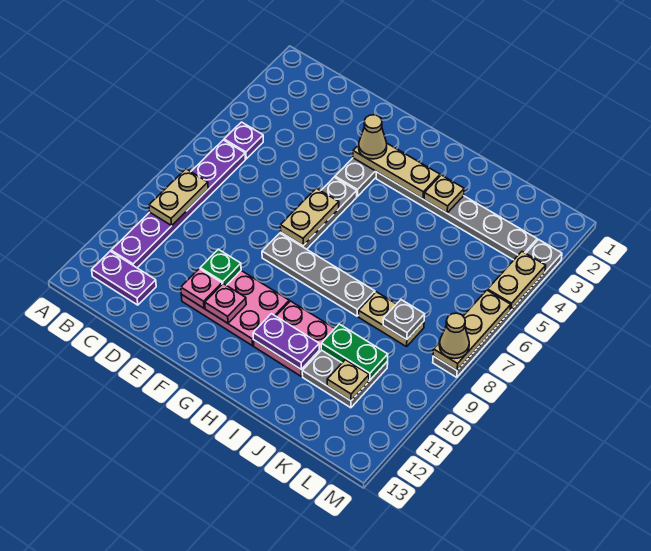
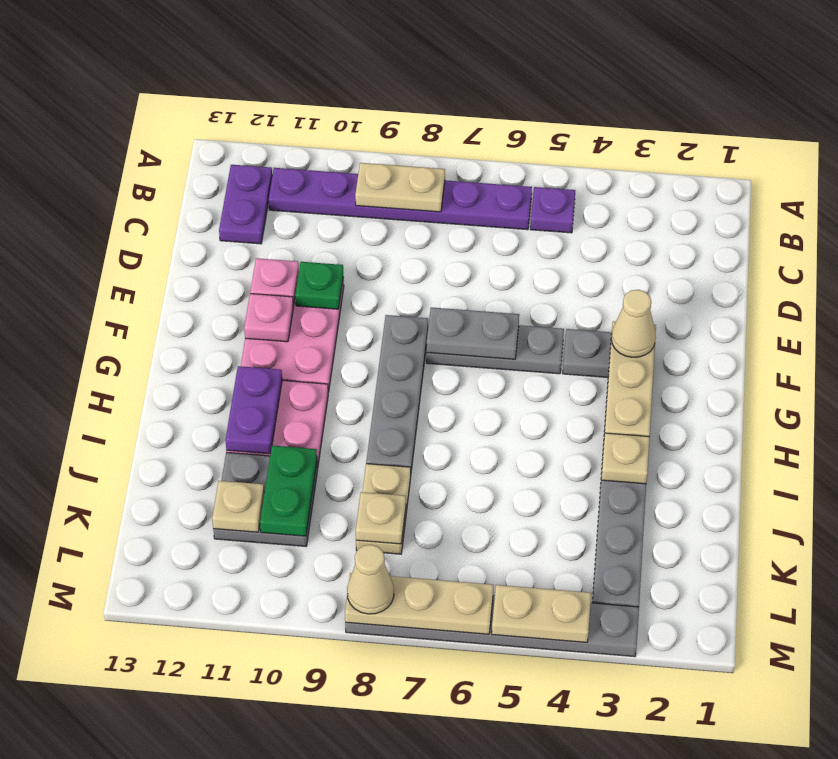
tan plate F6:F7 level 2 -> grey plate F6:F7 level 2
grey plate K8 level 2 -> tan plate K8 level 2

